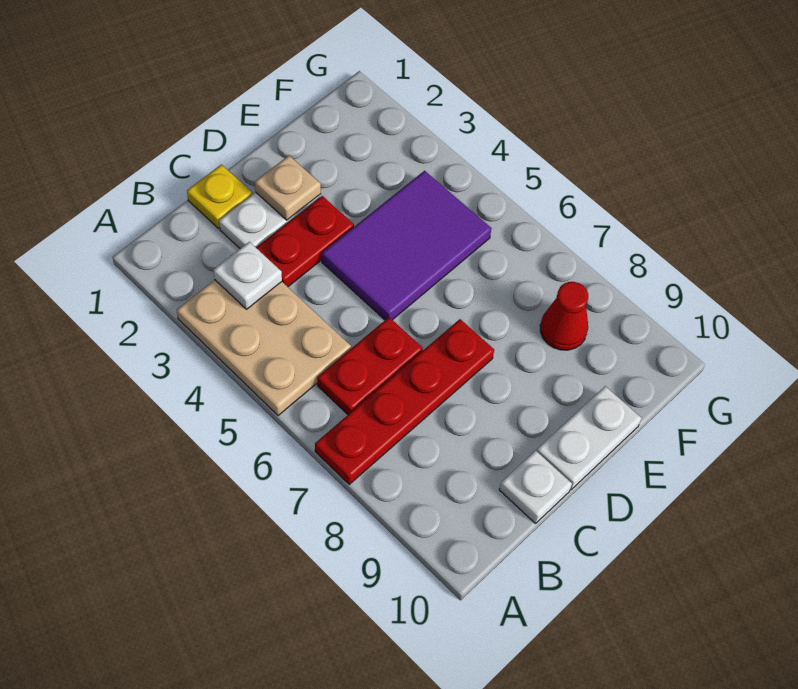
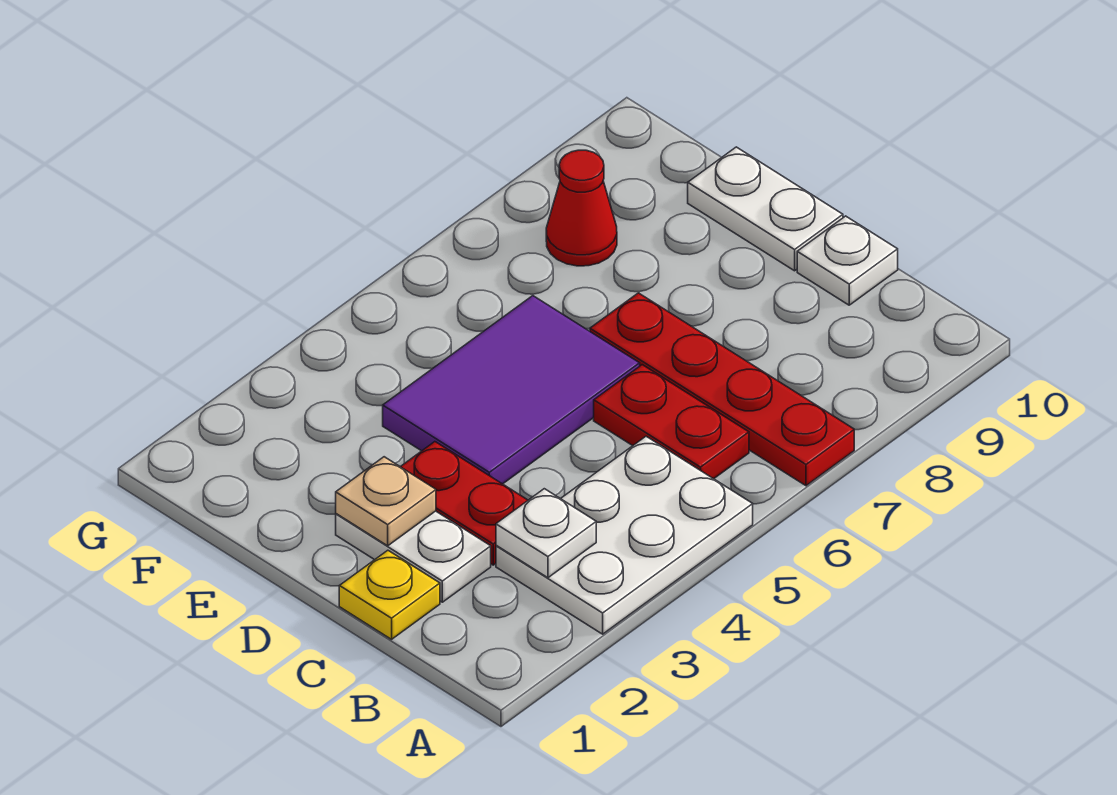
tan plate A3:B5 level 1 -> white plate A3:B5 level 1
purple tile D4:F5 level 1 -> purple tile D4:E6 level 1

